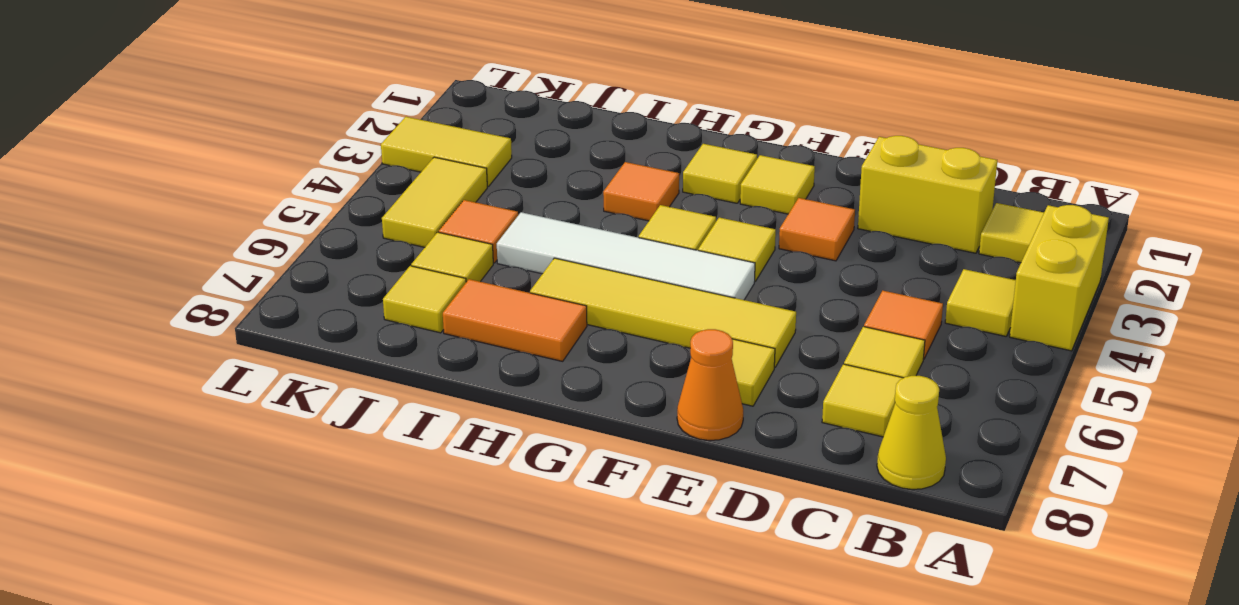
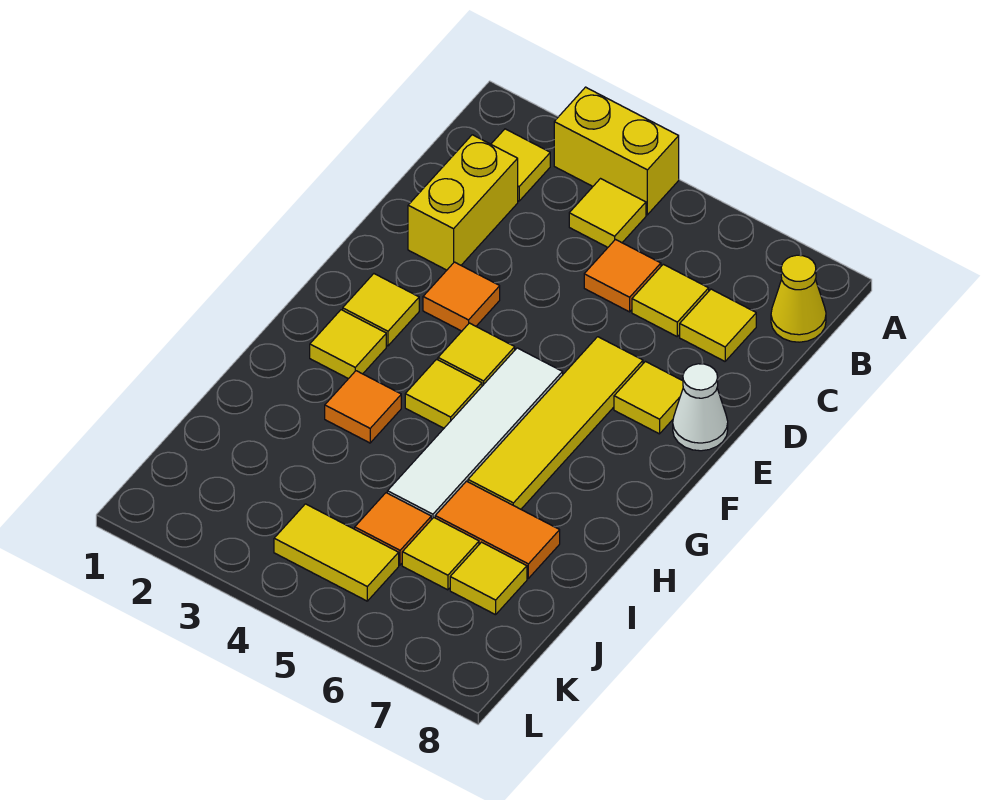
orange cone E8 level 1 -> white cone E8 level 1
orange tile H7:I7 level 1 -> orange tile I6:I7 level 1
yellow tile K3:L3 level 1 -> none

